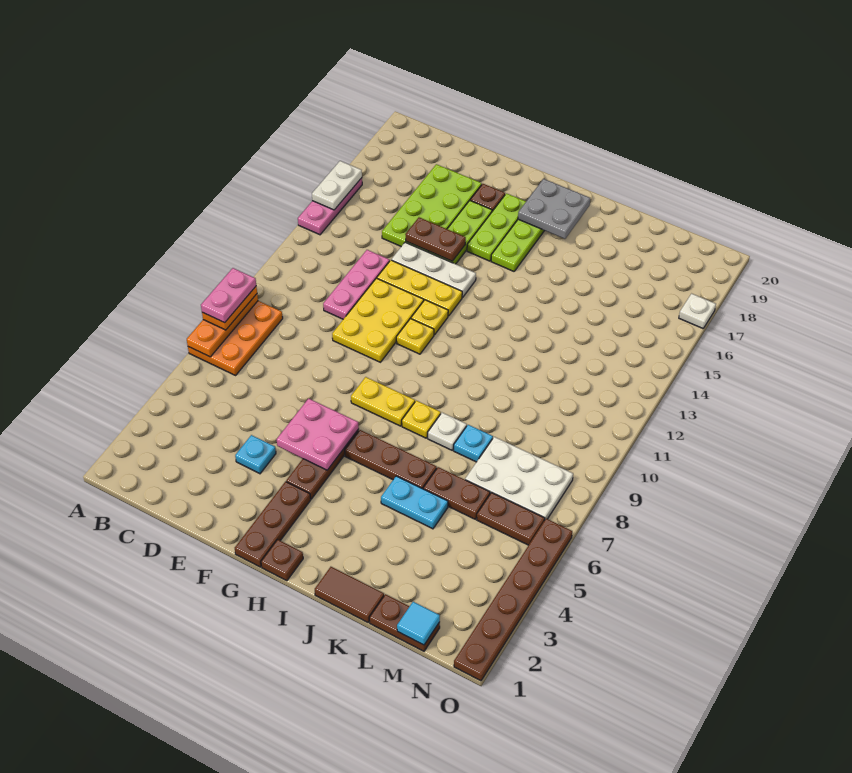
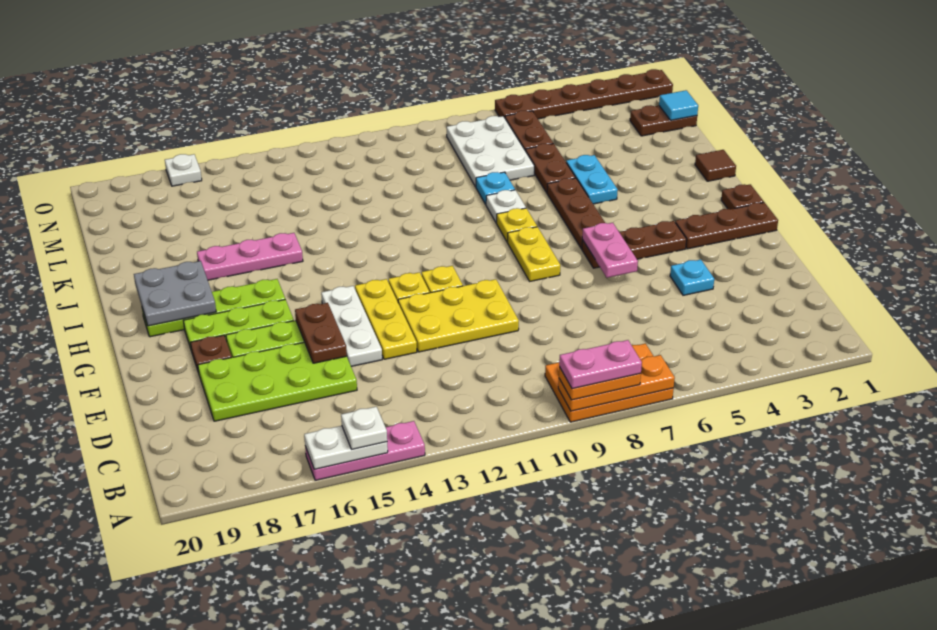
none -> white plate A15 level 3
pink plate D11:D13 level 1 -> pink plate J15:J17 level 1
pink plate F5:G6 level 2 -> pink plate F6:G6 level 2
brown tile J1:K1 level 1 -> brown tile J1 level 1
brown plate L1:M1 level 1 -> brown plate M1:M2 level 1

